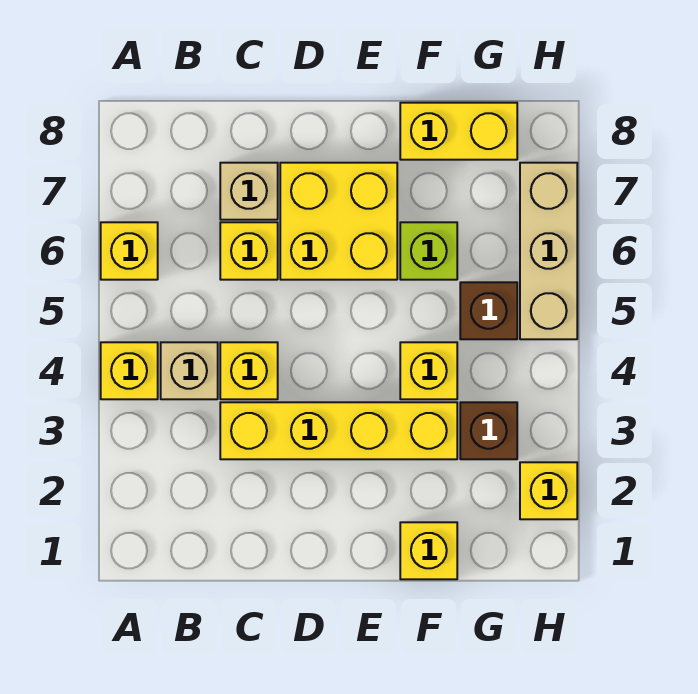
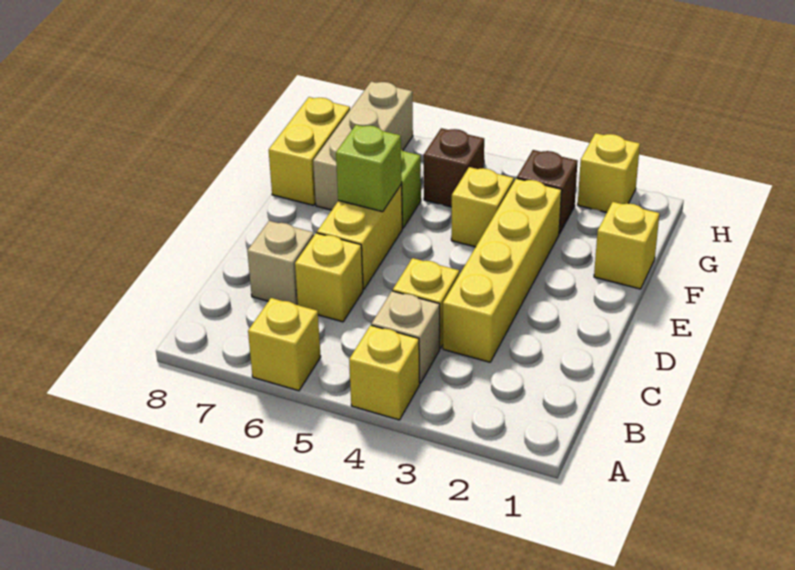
yellow brick D6:E7 level 1 -> yellow brick D6:E6 level 1
none -> lime brick E6 level 2
tan brick H5:H7 level 1 -> tan brick F7:H7 level 1

